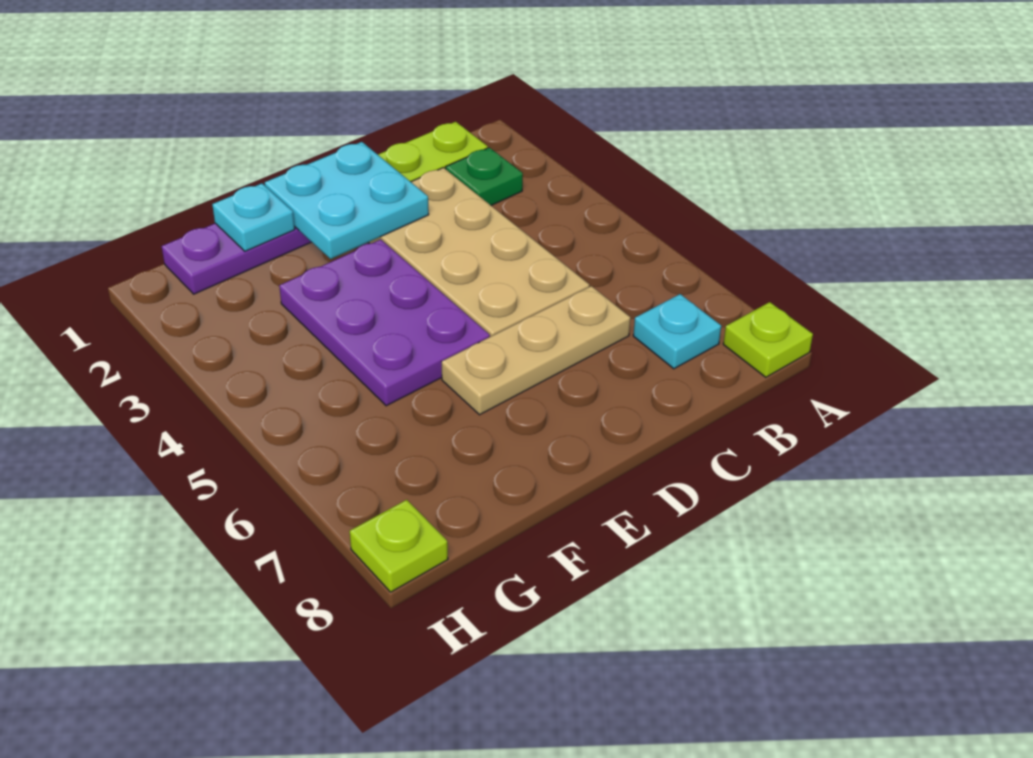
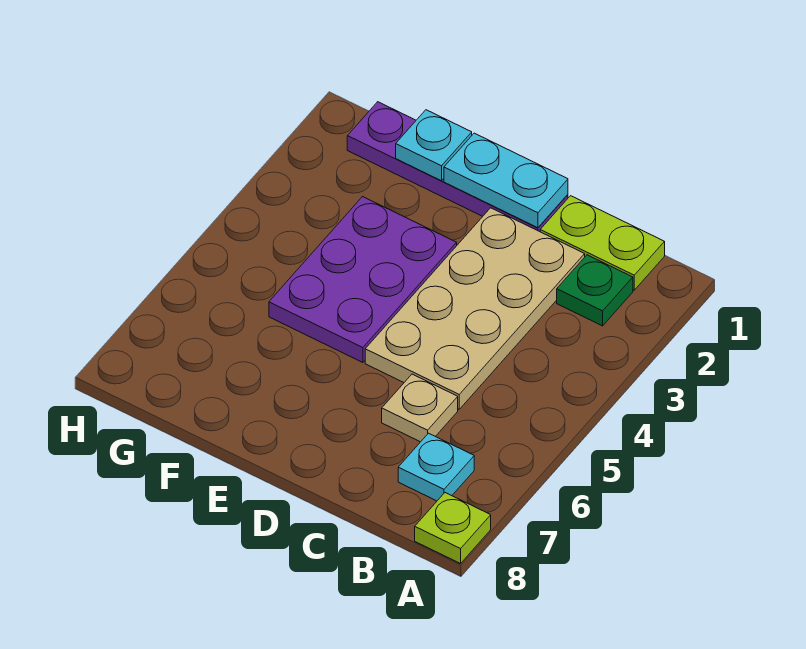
tan plate C6:E6 level 1 -> tan plate C6 level 1
cyan plate D1:E2 level 2 -> cyan plate D1:E1 level 2
lime plate H8 level 1 -> none

